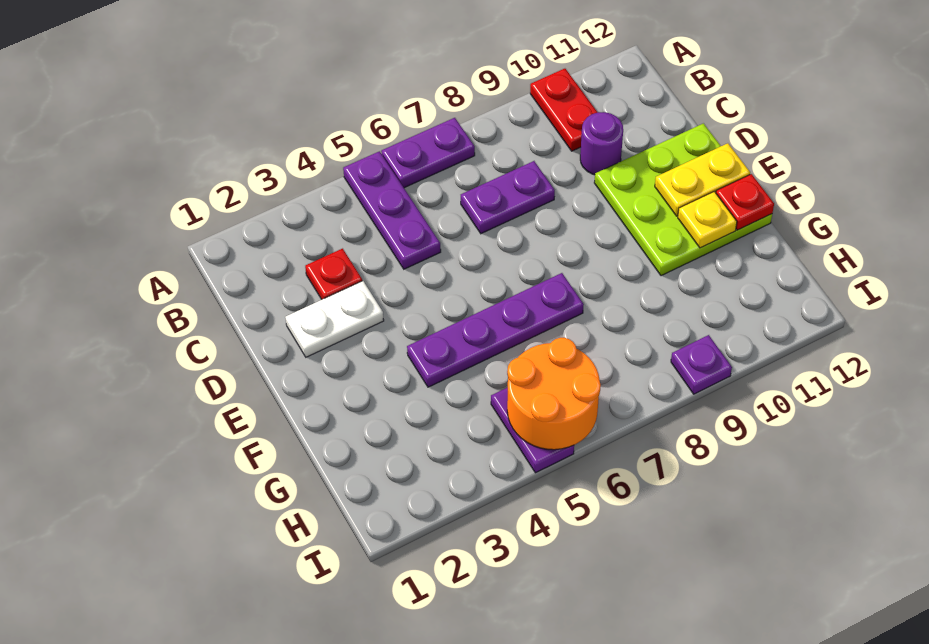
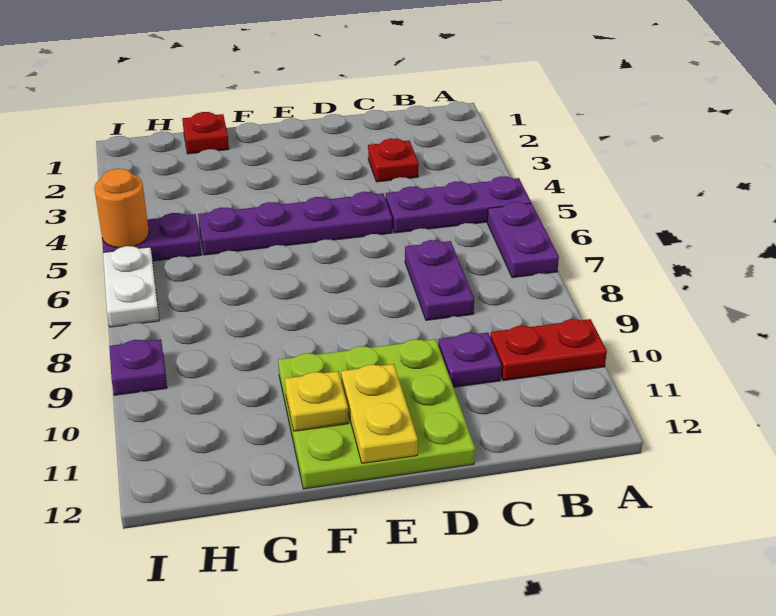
purple round brick C10 level 1 -> purple plate C10 level 1
white plate D2:D3 level 1 -> white plate I6:I7 level 1
purple plate F4:F7 level 1 -> purple plate D5:G5 level 1
red plate F12 level 2 -> red plate G1 level 1
orange round brick H5:I6 level 2 -> orange round brick I5 level 2

